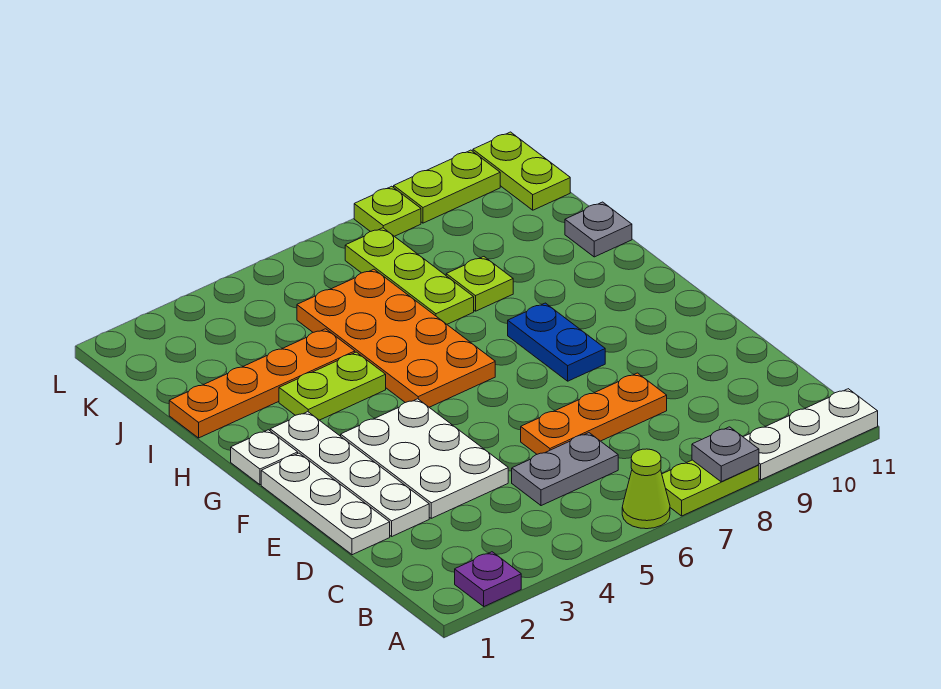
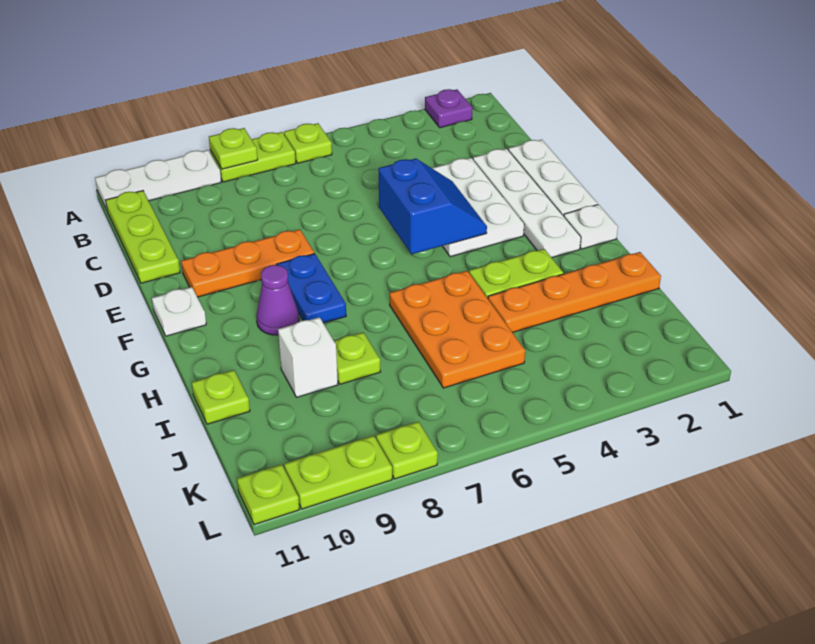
lime cone A6 level 1 -> lime plate A6 level 1
grey plate A8 level 2 -> lime plate A8 level 2
grey plate C5:C6 level 1 -> none
orange plate D6:D8 level 1 -> orange plate E8:E10 level 1
none -> blue slope E4:F5 level 2 top 5
none -> white plate F11 level 1
orange plate G5:J6 level 1 -> orange plate H5:J6 level 1
none -> purple cone G9 level 1
lime plate I7:K7 level 1 -> lime plate B11:D11 level 1
none -> white brick I9 level 1
grey plate I11 level 1 -> lime plate I11 level 1
lime plate K11:L11 level 1 -> lime plate L11 level 1

